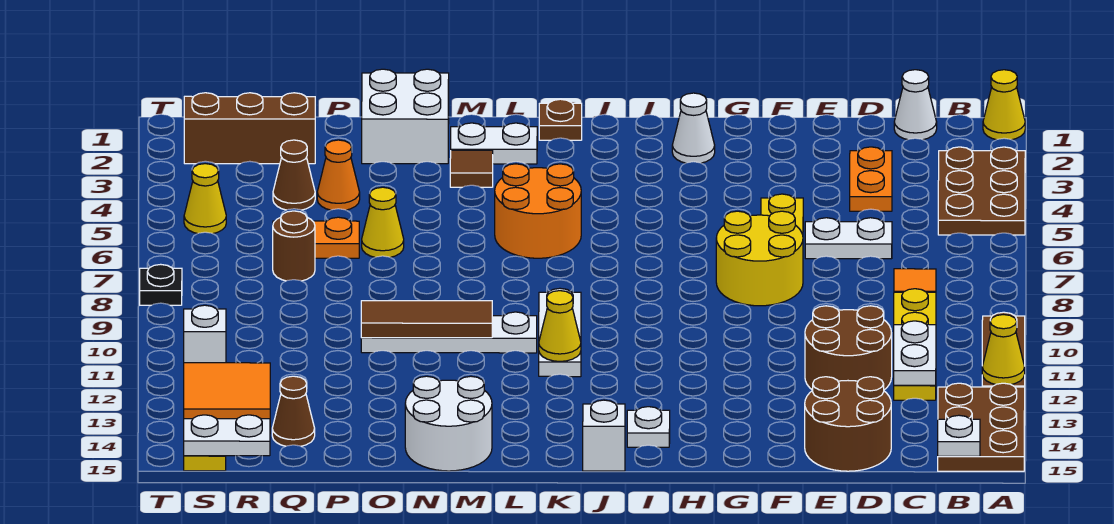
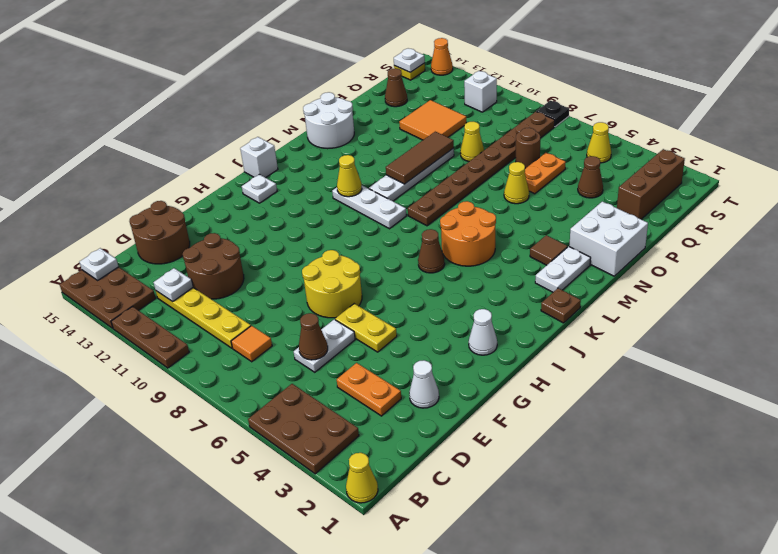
yellow cone A12 level 2 -> yellow cone P9 level 1
white cone C1 level 1 -> white cone E2 level 1
white plate C11:C12 level 2 -> white plate C12 level 2
none -> brown cone D6 level 2
none -> brown cone J6 level 1
none -> brown plate L8:S8 level 1
orange cone P4 level 1 -> orange cone T14 level 1
orange tile R12:S13 level 1 -> orange tile P11:Q12 level 1
white plate R15:S15 level 2 -> white plate S15 level 2

